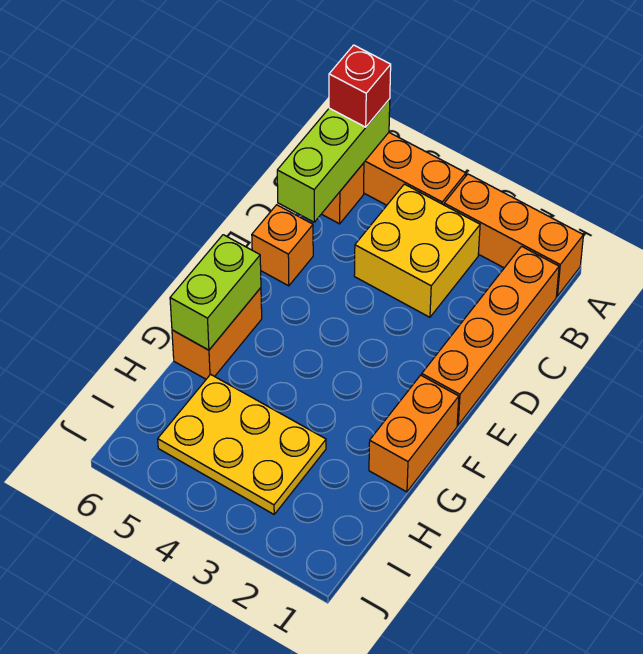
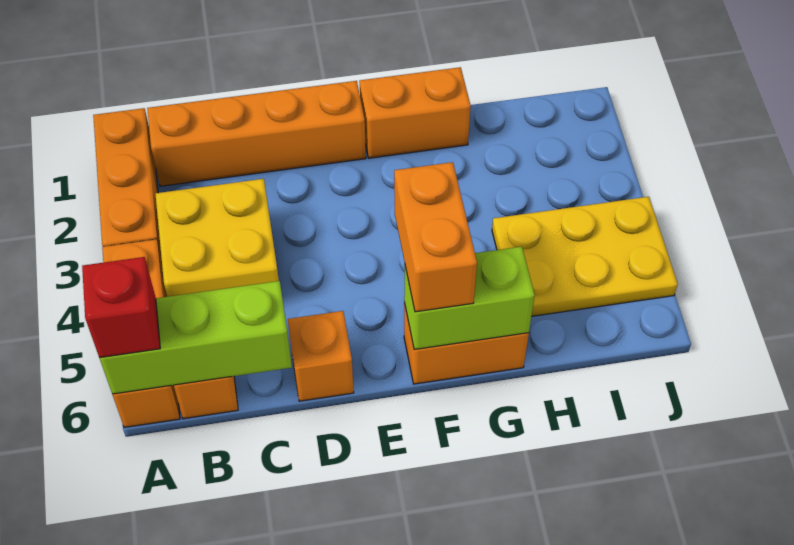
none -> orange brick F5:F6 level 3
yellow plate H3:I5 level 1 -> yellow plate H4:J5 level 1

